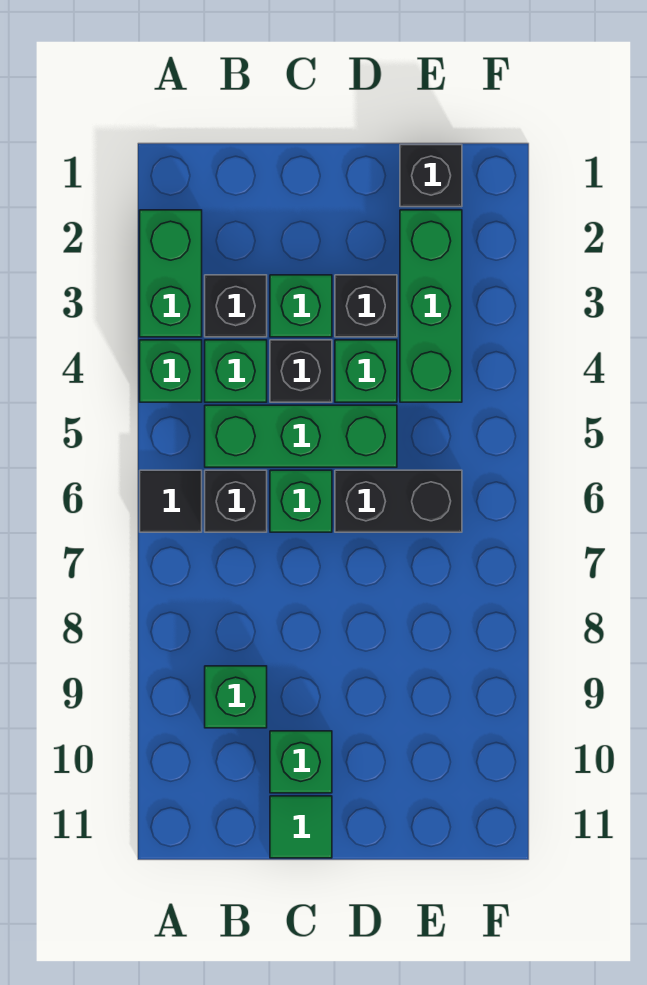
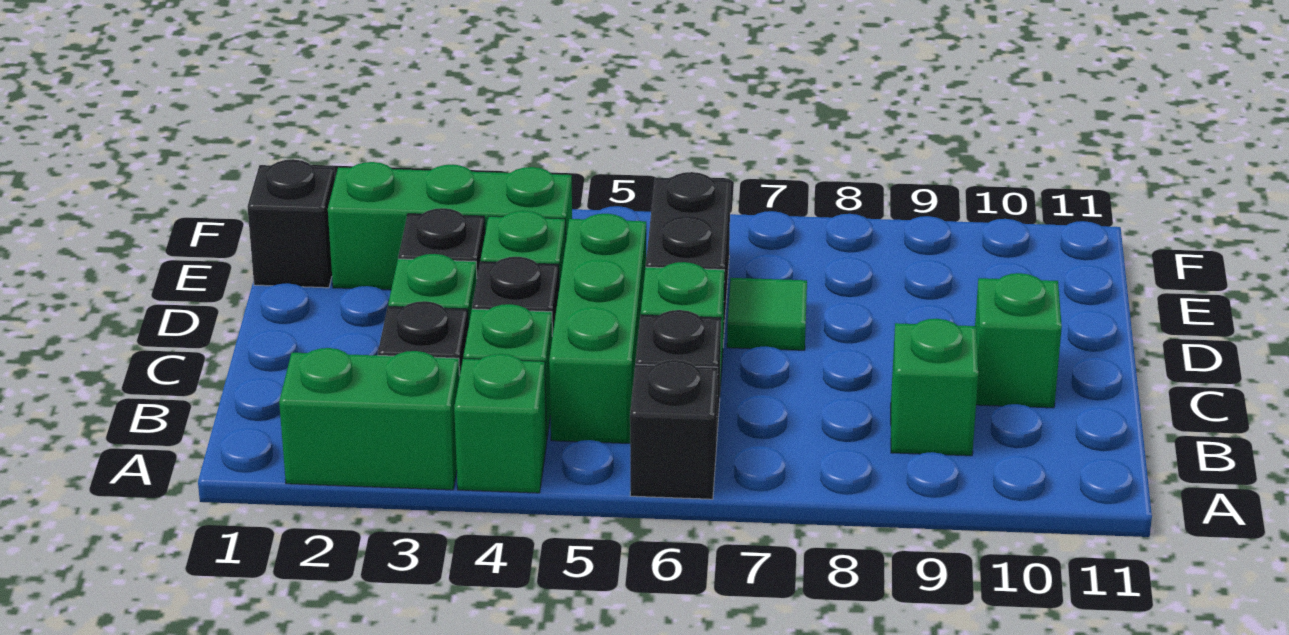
black tile A6 level 1 -> black brick A6 level 1
green tile C11 level 1 -> green tile D7 level 1

